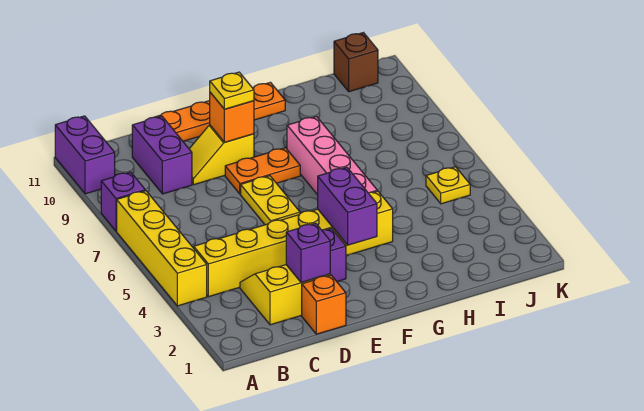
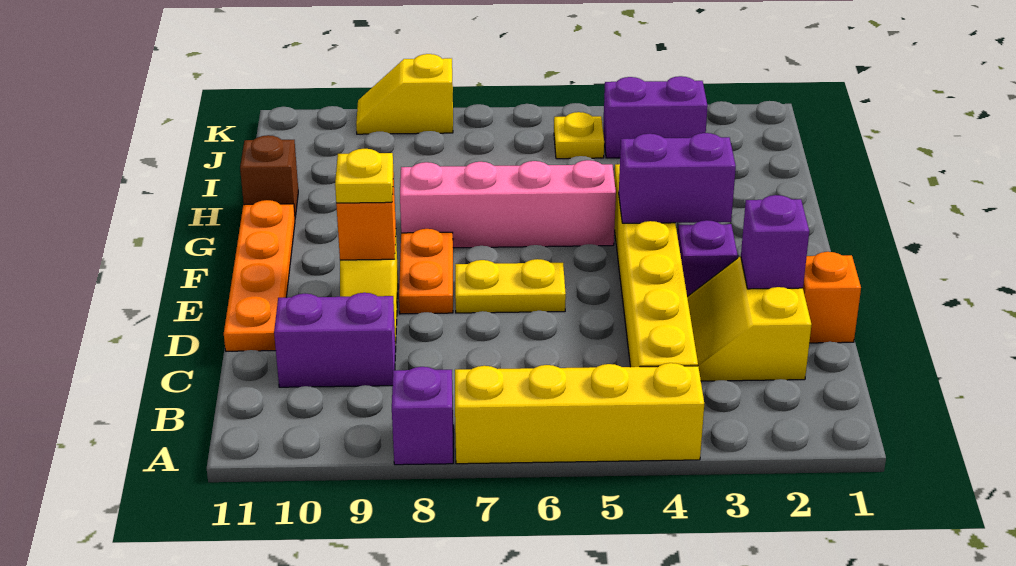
purple brick A10:A11 level 1 -> purple brick J3:J4 level 1
brown brick J11 level 1 -> brown brick H11 level 1
none -> yellow slope K8:K9 level 1 top 8

